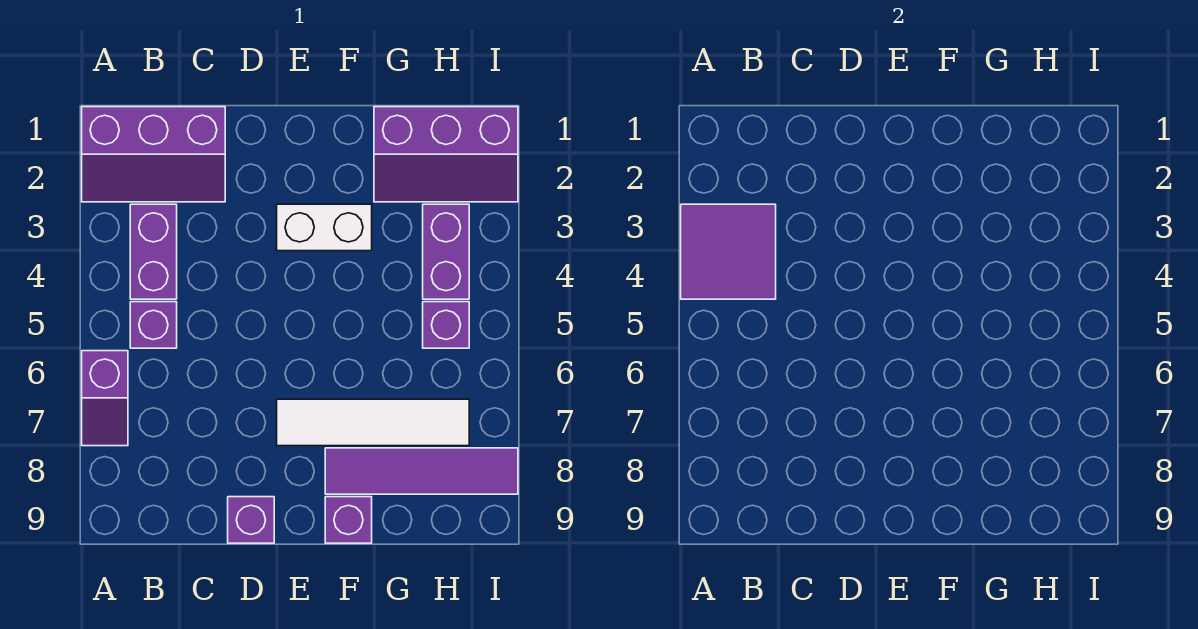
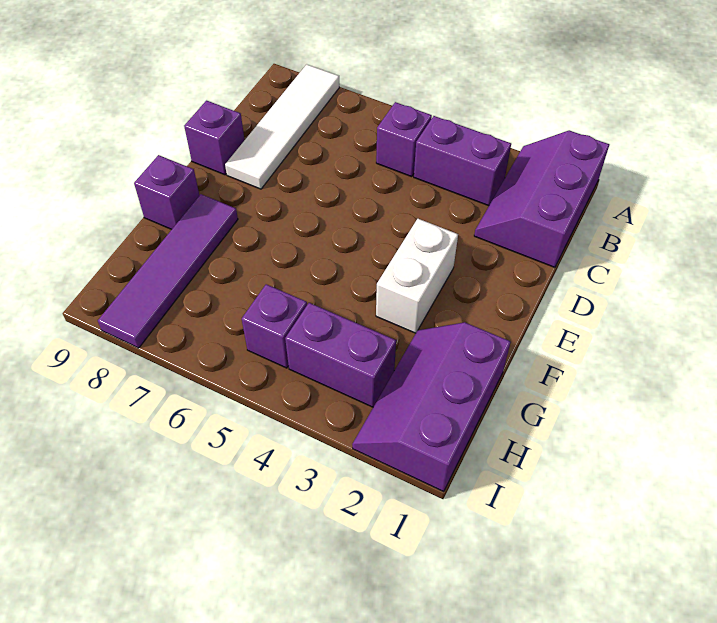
purple tile A3:B4 level 2 -> none
purple slope A6:A7 level 1 top 6 -> none
white tile E7:H7 level 1 -> white tile A8:D8 level 1

